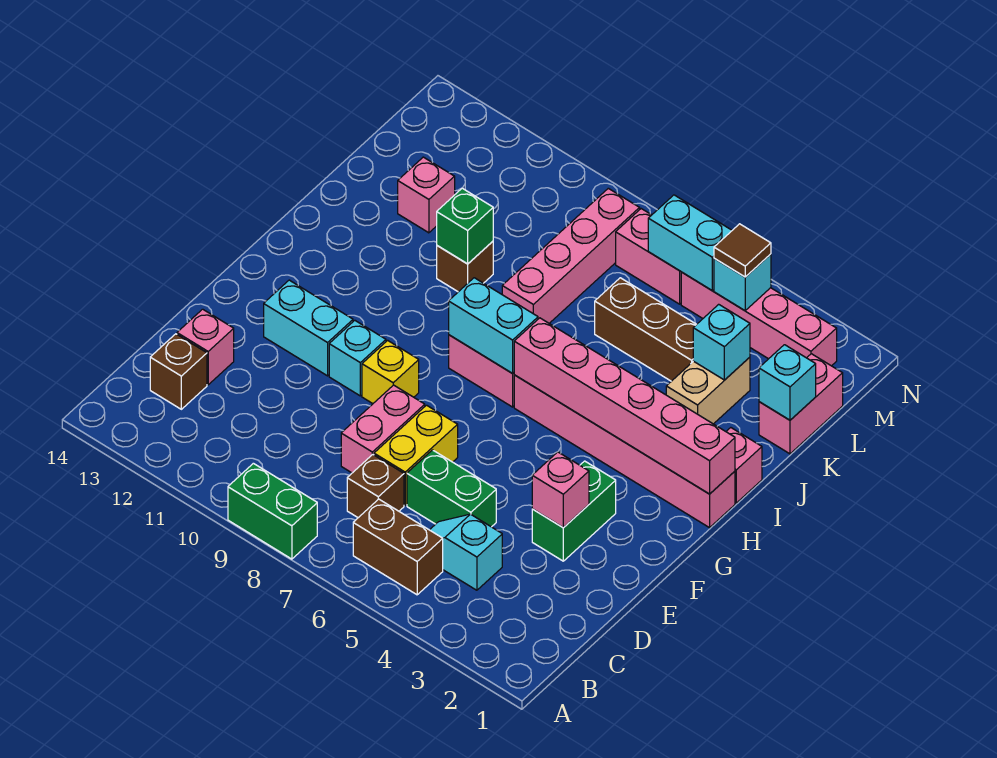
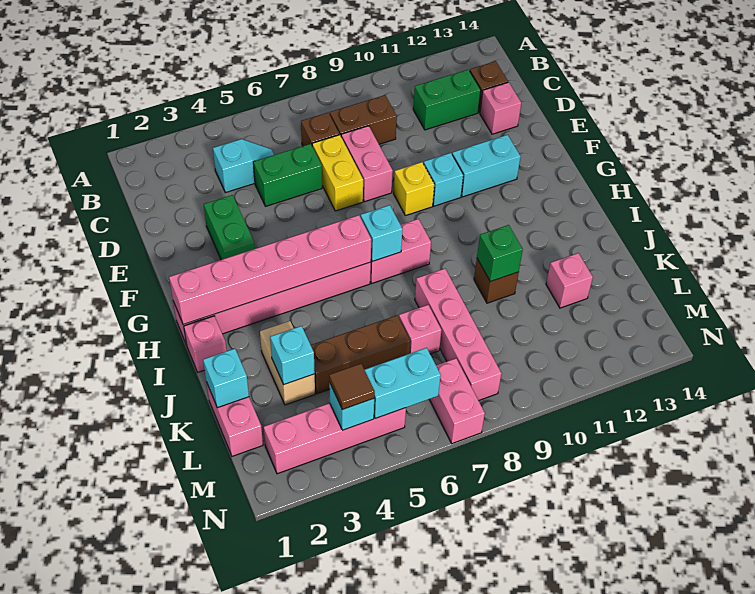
green brick A8:A9 level 1 -> green brick C11:C12 level 1
brown brick B5:B6 level 1 -> brown brick C8:C9 level 1
pink brick E3 level 2 -> pink brick K7 level 1
cyan brick H7:H8 level 2 -> cyan brick H7 level 2
pink brick M6:M7 level 1 -> pink brick M7:N7 level 1

